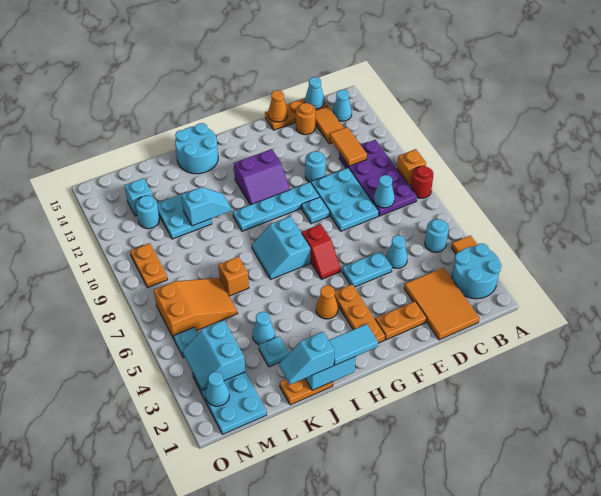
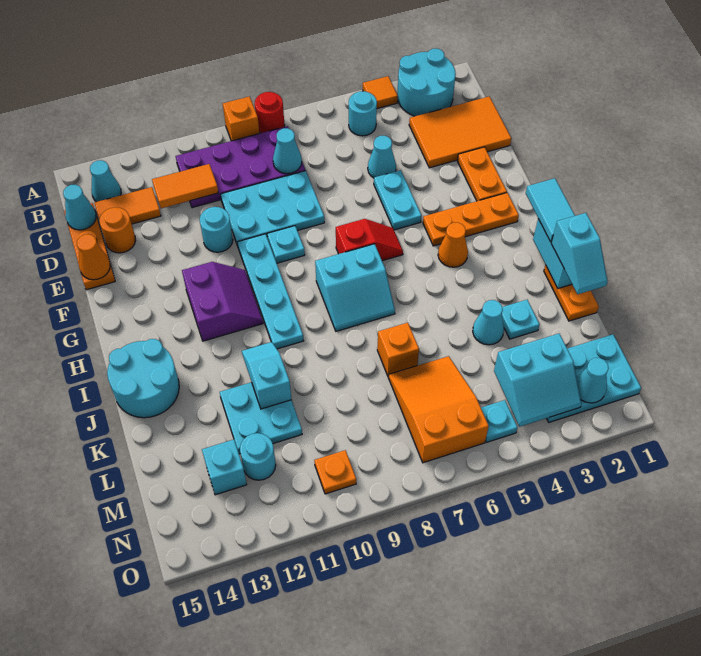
orange plate N9:N10 level 1 -> orange plate N10 level 1

